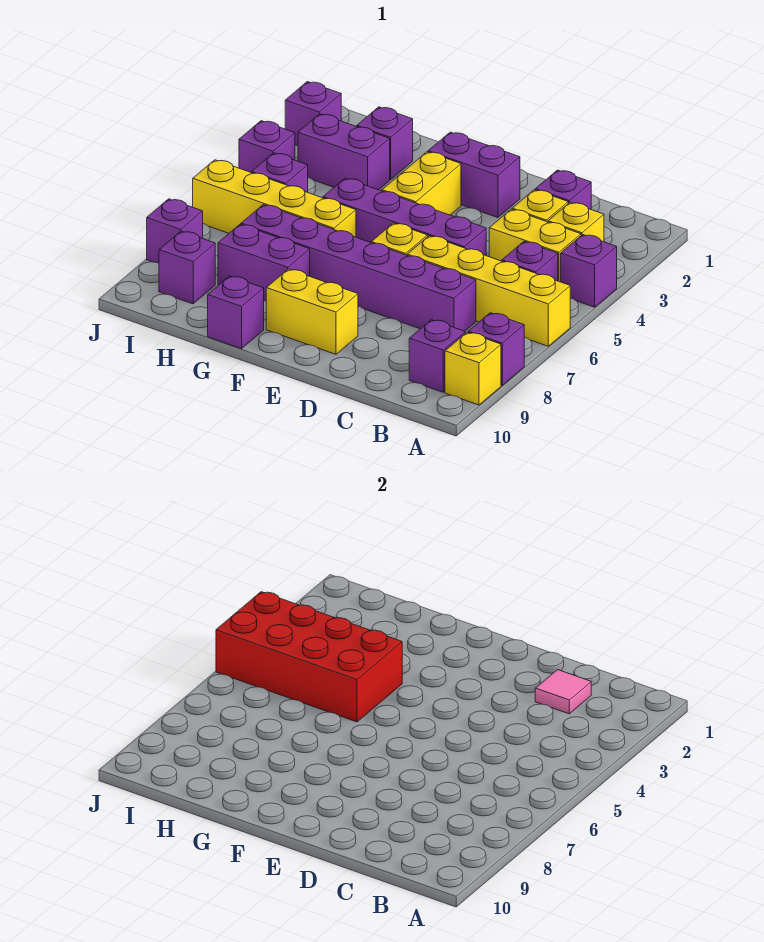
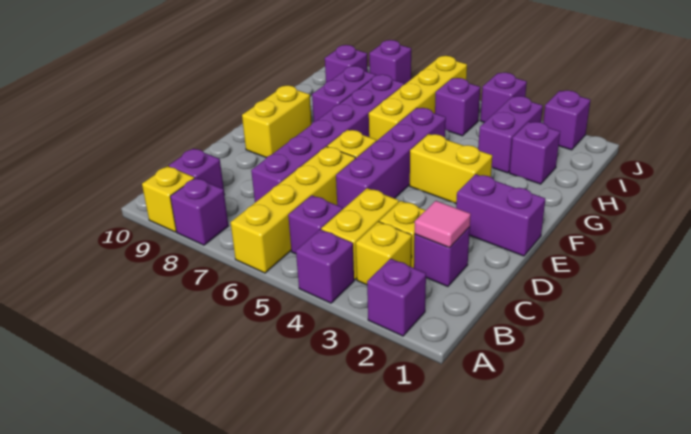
purple brick E2:F2 level 1 -> purple brick E1:E2 level 1
red brick G4:J5 level 2 -> none
purple brick G10 level 1 -> purple brick A2 level 1

